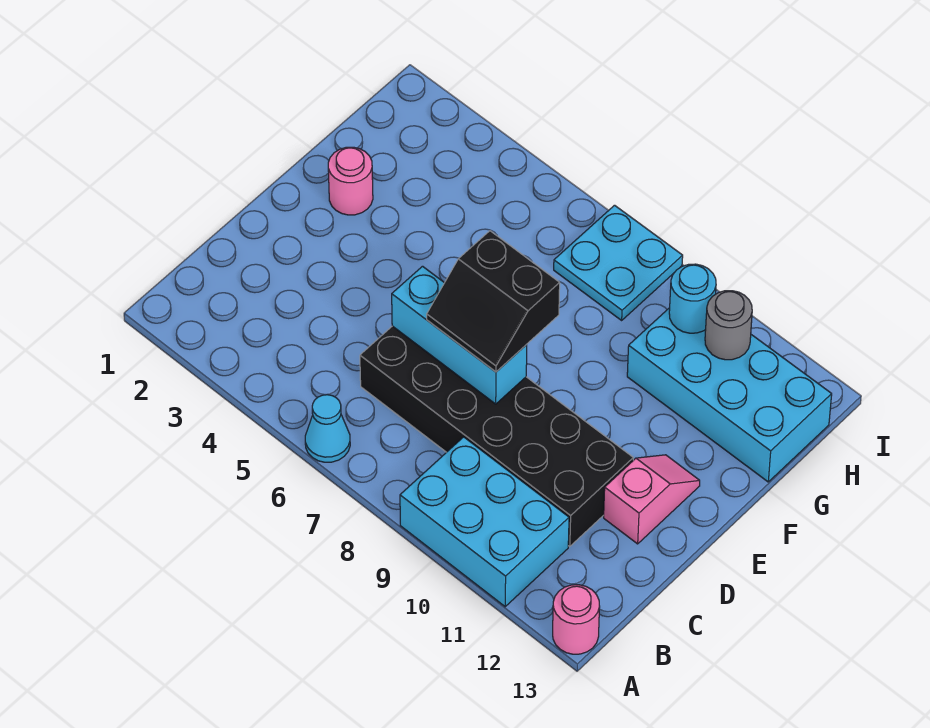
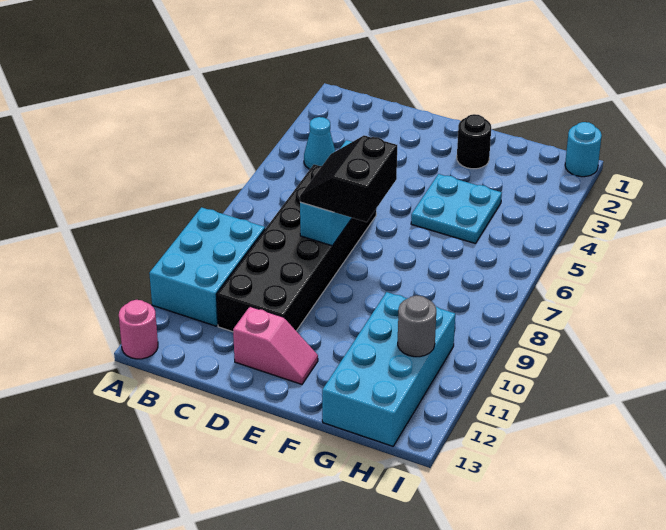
cyan cone A6 level 1 -> cyan cone B4 level 1
pink round brick F2 level 1 -> black round brick F2 level 1
cyan plate H7:I8 level 1 -> cyan plate F4:G5 level 1
cyan round brick H10 level 2 -> cyan round brick I1 level 1

